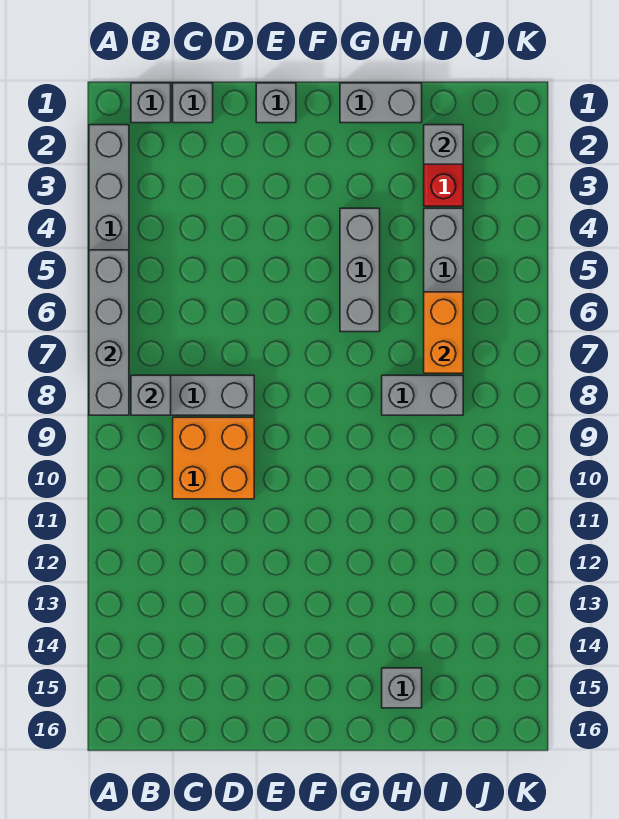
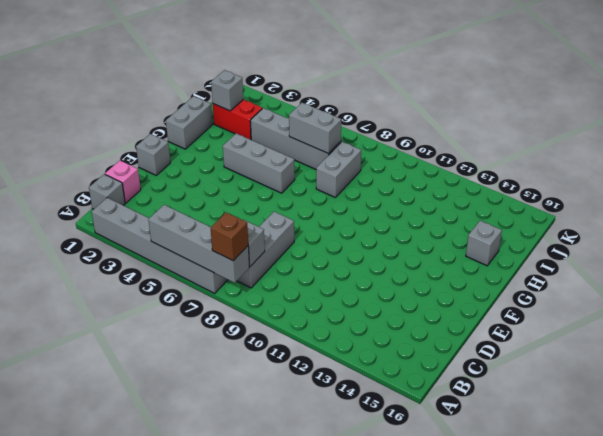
none -> brown brick A8 level 3
grey brick C1 level 1 -> pink brick C1 level 1
orange brick C9:D10 level 1 -> none
orange brick I6:I7 level 2 -> grey brick I6:I7 level 2

